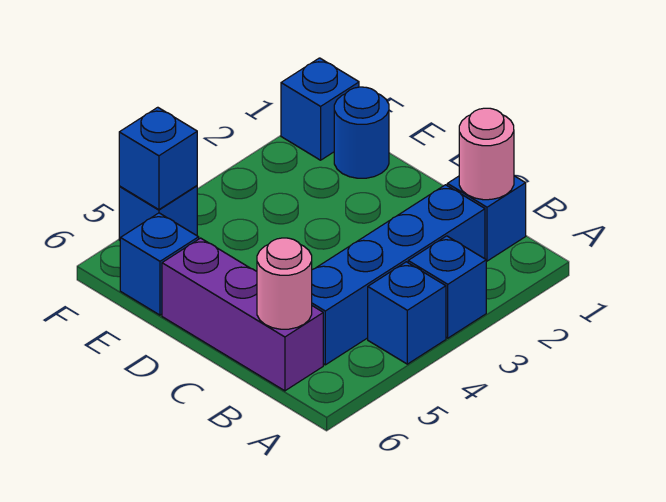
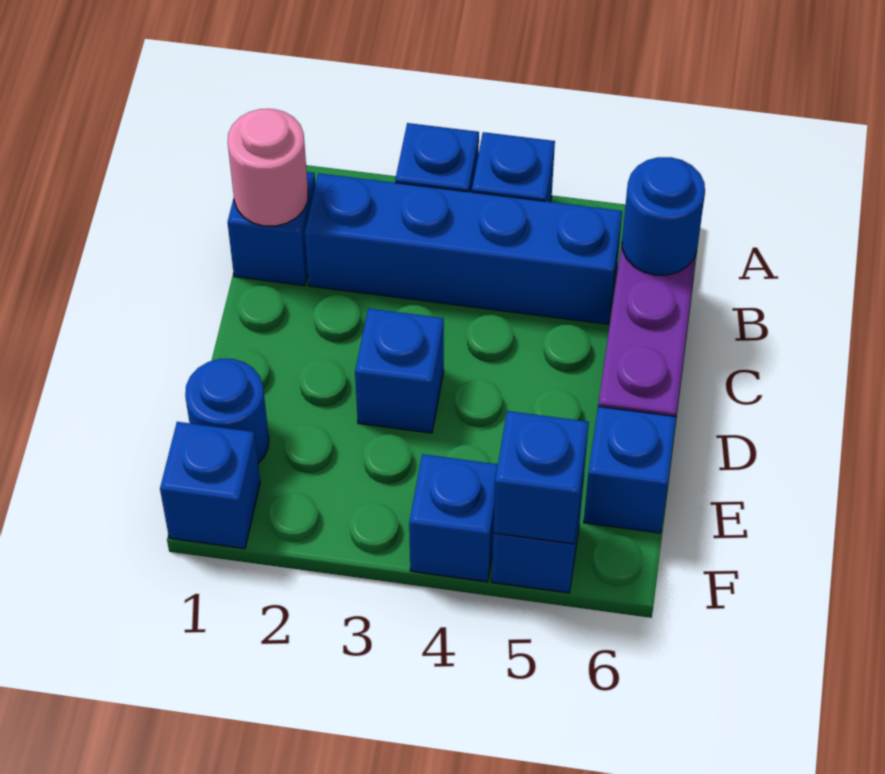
pink round brick B6 level 2 -> blue round brick B6 level 2
none -> blue brick D3 level 1
none -> blue brick F4 level 1

